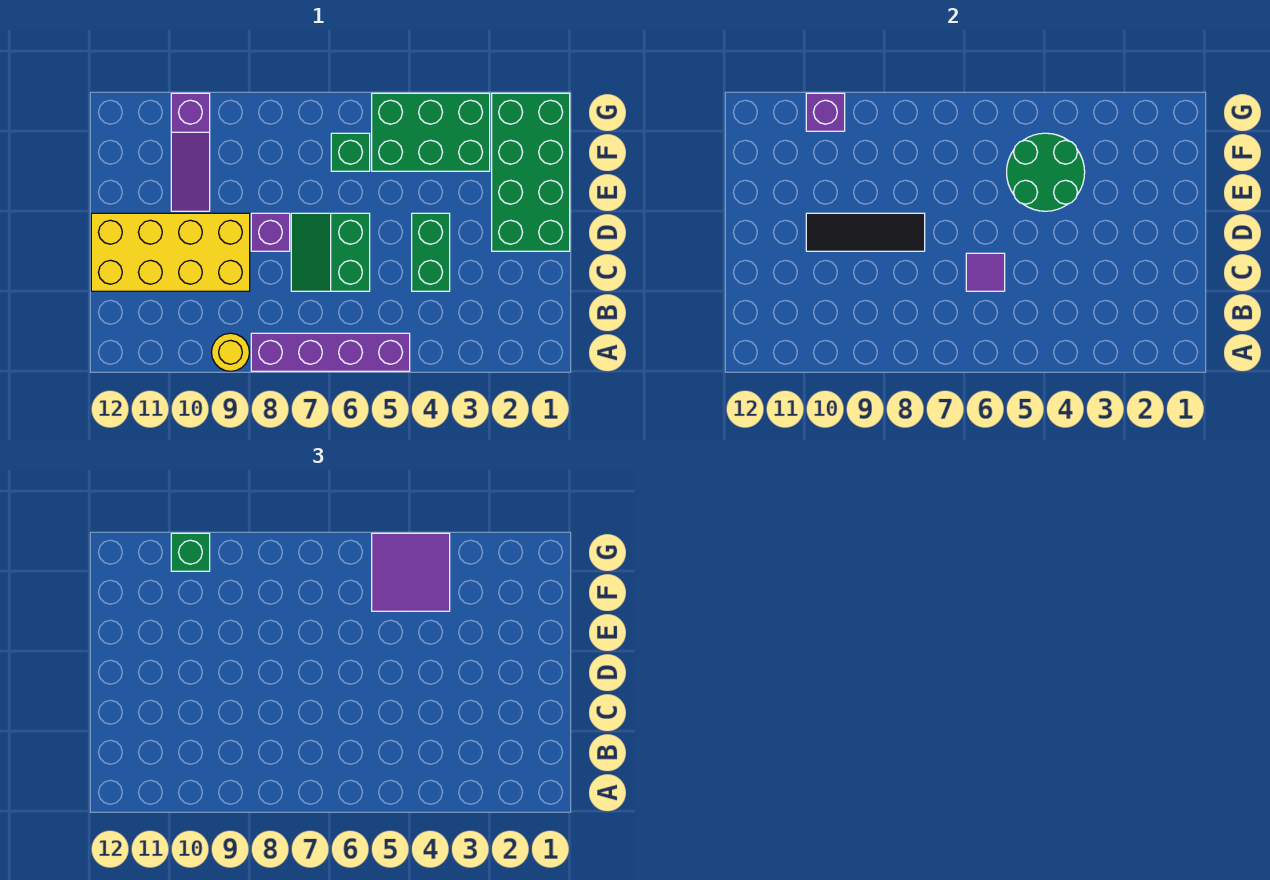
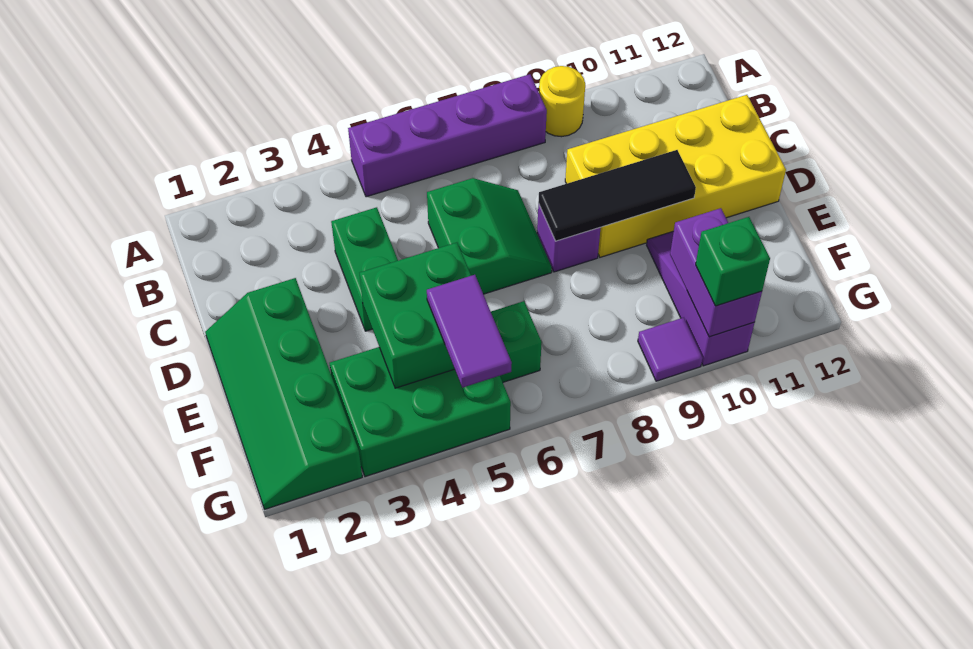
purple tile C6 level 2 -> purple tile G9 level 1
green brick D1:G2 level 1 -> green slope D1:G2 level 1 top 2
green round brick E4:F5 level 2 -> green brick E4:F5 level 2
purple tile F4:G5 level 3 -> purple tile F5:G5 level 3
purple brick G10 level 2 -> purple brick F10:G10 level 2

